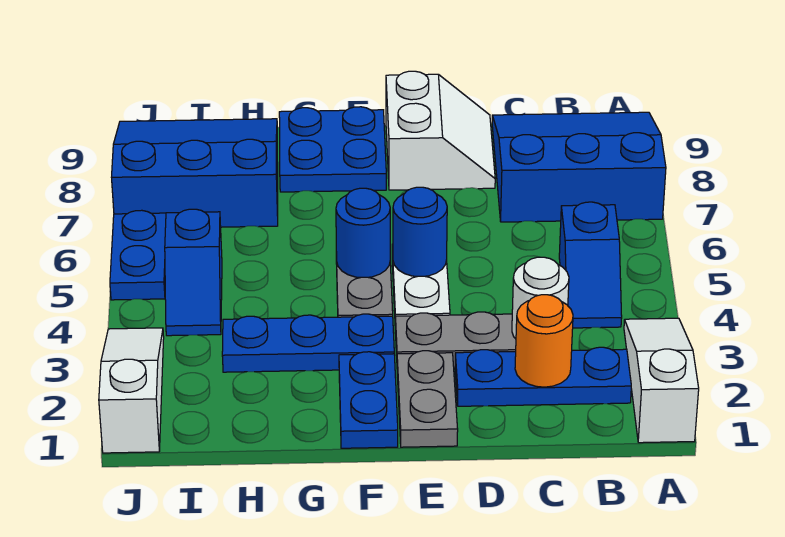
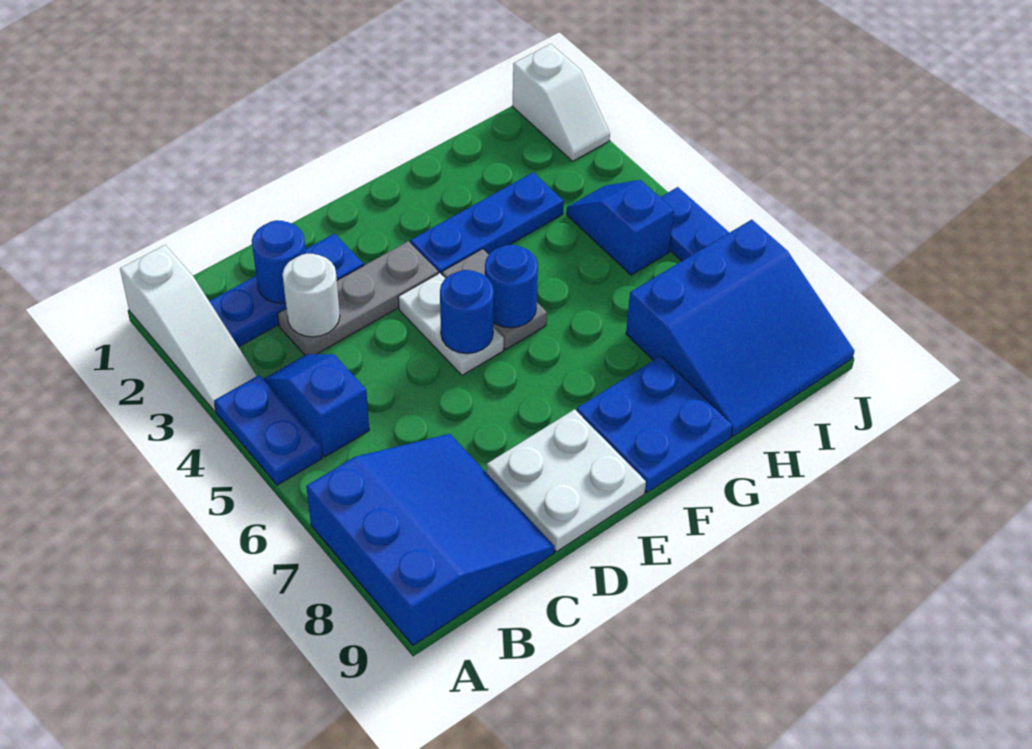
blue slope A7:C9 level 1 top 7 -> blue slope A7:C9 level 1 top A
orange round brick C2 level 2 -> blue round brick C2 level 2
white slope D8:E9 level 1 top E -> white plate D8:E9 level 1
grey plate E1:E2 level 1 -> none
blue plate F1:F2 level 1 -> blue plate A4:A5 level 1
white slope J1:J3 level 1 top 1 -> white slope J1:J2 level 1 top 1

